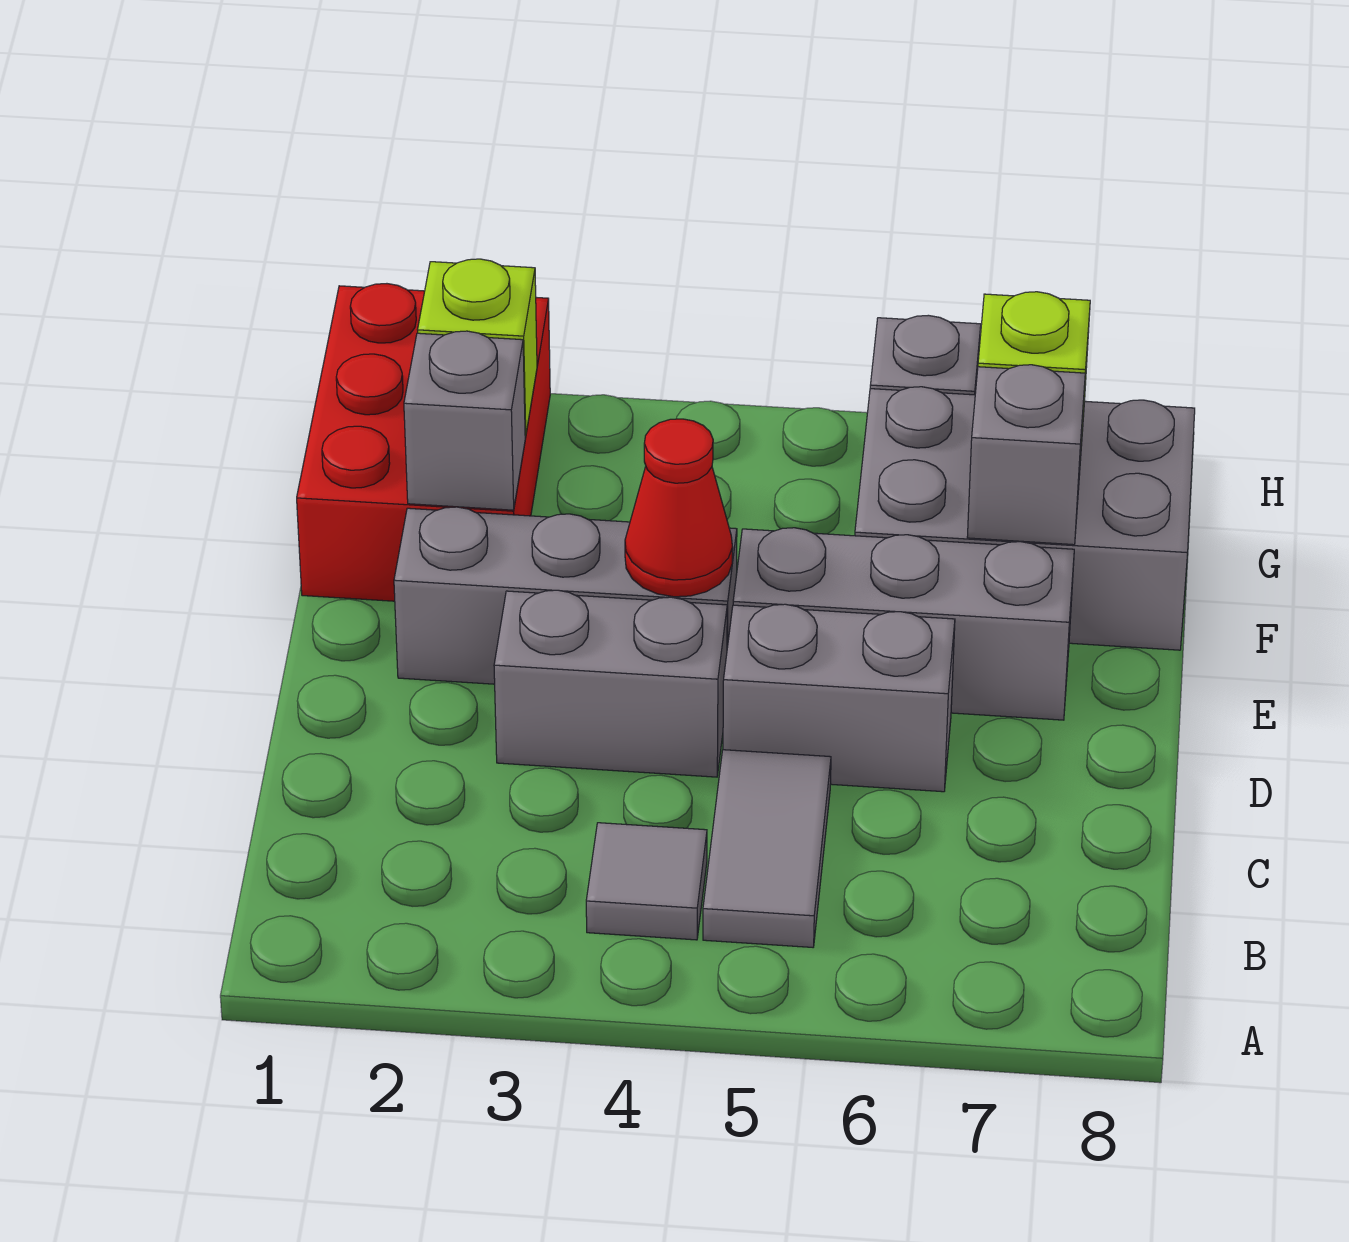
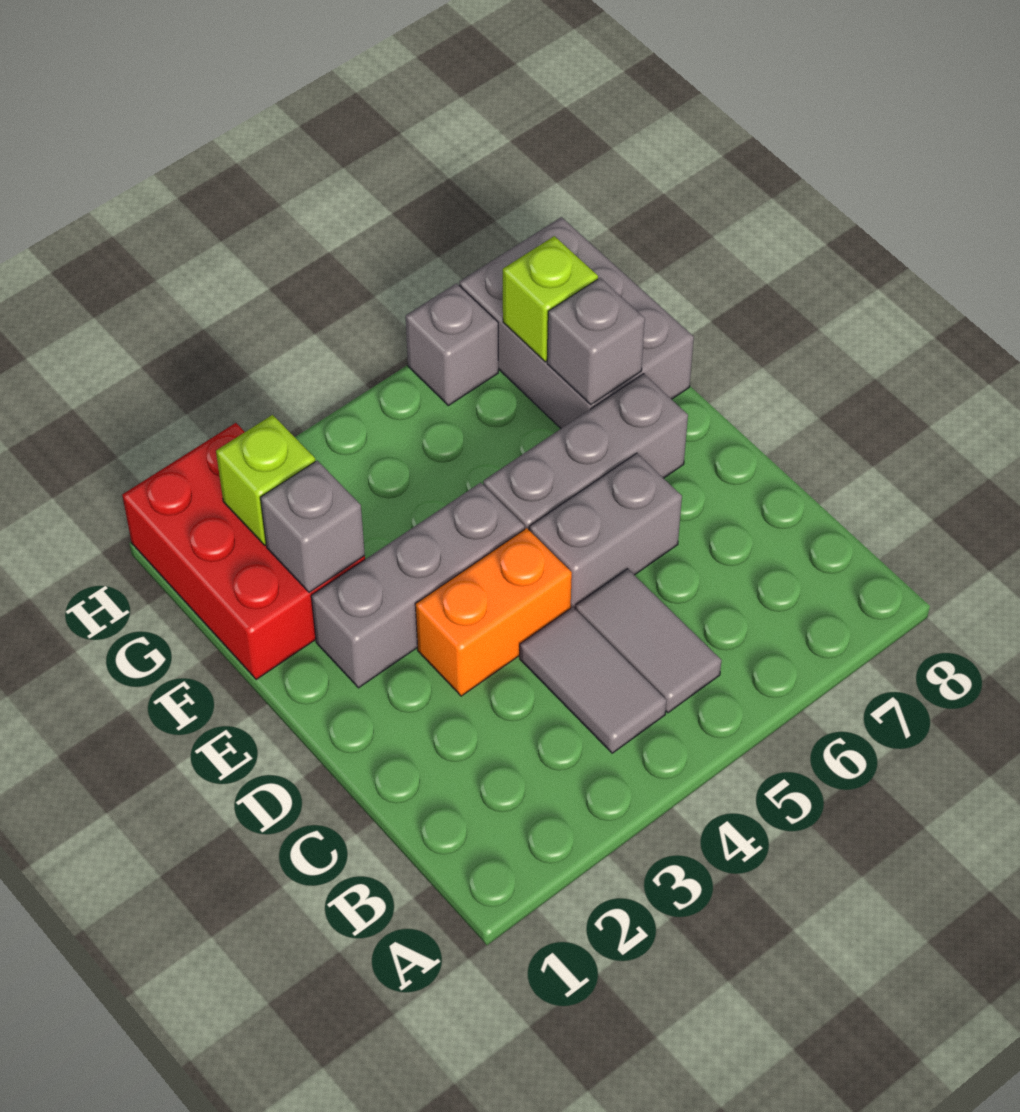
grey tile B4 level 1 -> grey tile B4:C4 level 1
grey brick D3:D4 level 1 -> orange brick D3:D4 level 1
red cone E4 level 2 -> none
grey brick F6:G8 level 1 -> grey brick F7:H8 level 1

